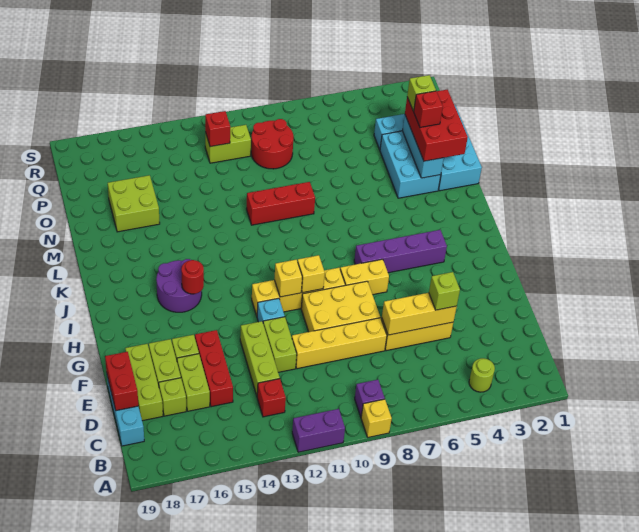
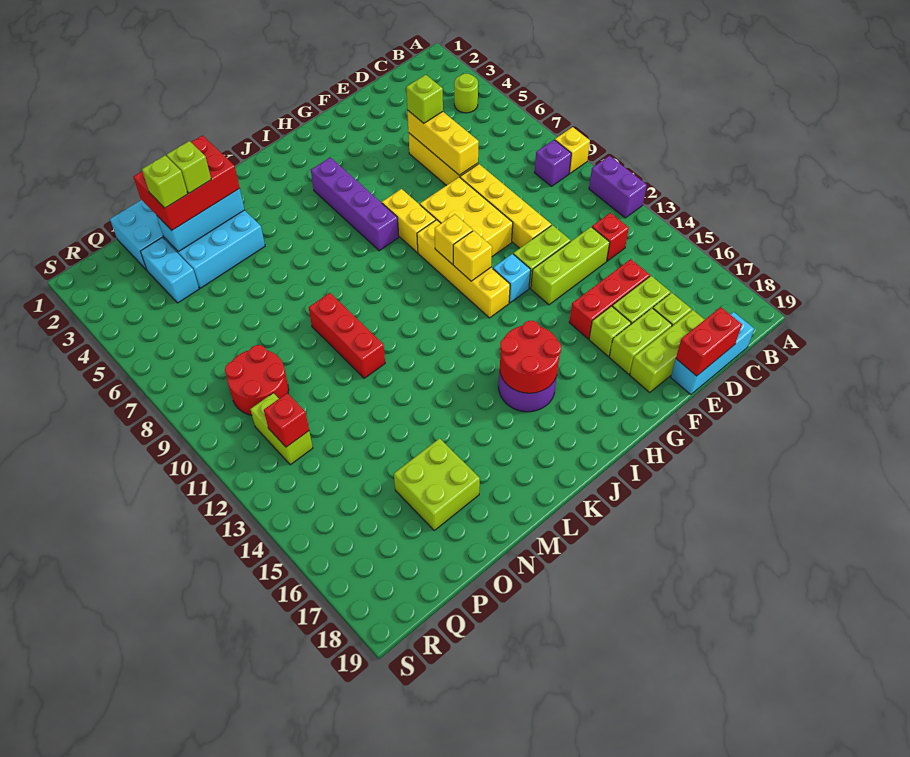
red round brick I15 level 2 -> red round brick I15:J16 level 2
red brick N3 level 4 -> lime brick N3 level 4

